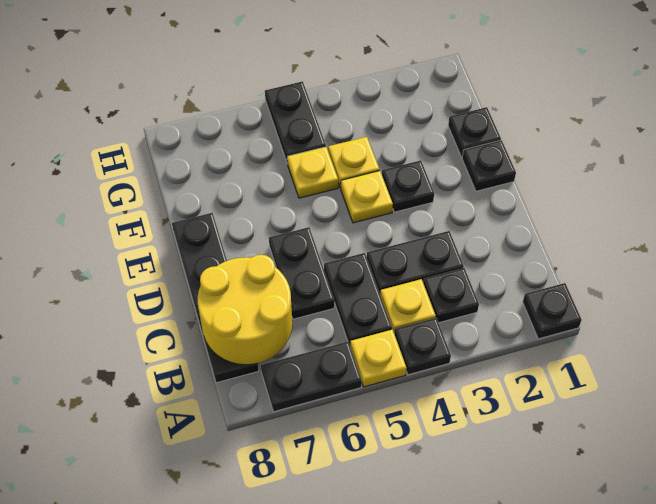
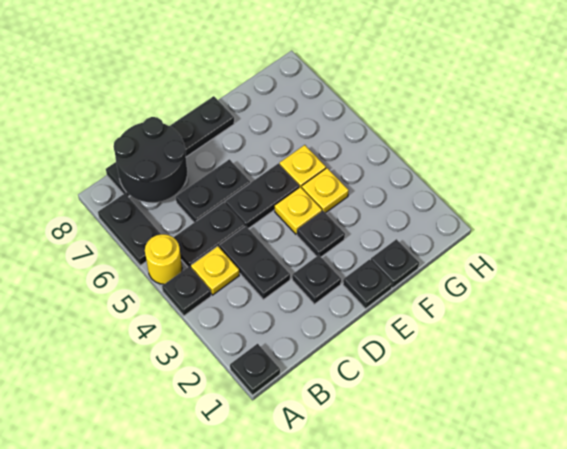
yellow plate A5 level 1 -> yellow round brick A5 level 1
black plate B3 level 1 -> black plate D2 level 1
yellow round brick B7:C8 level 2 -> black round brick B7:C8 level 2
black plate G5:H5 level 1 -> black plate D5:E5 level 1

